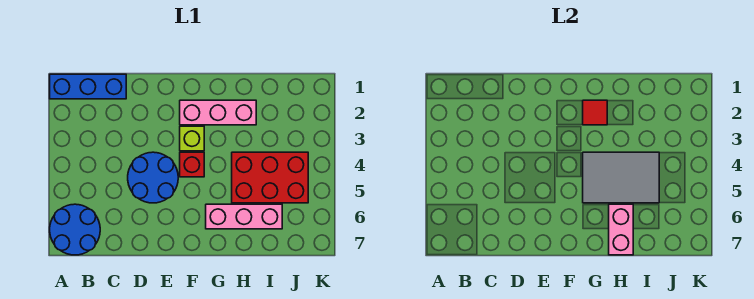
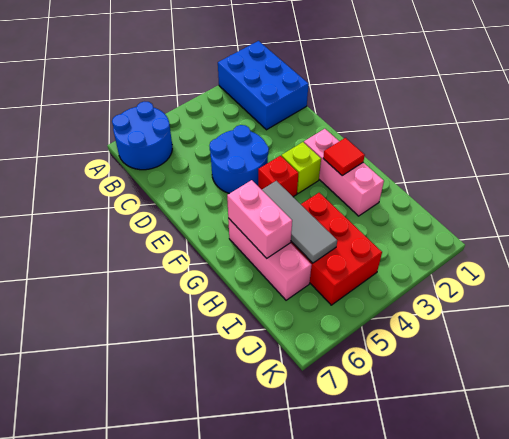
blue brick A1:C1 level 1 -> blue brick A1:C2 level 1
grey tile G4:I5 level 2 -> grey tile G5:I5 level 2
pink brick H6:H7 level 2 -> pink brick G6:H6 level 2

